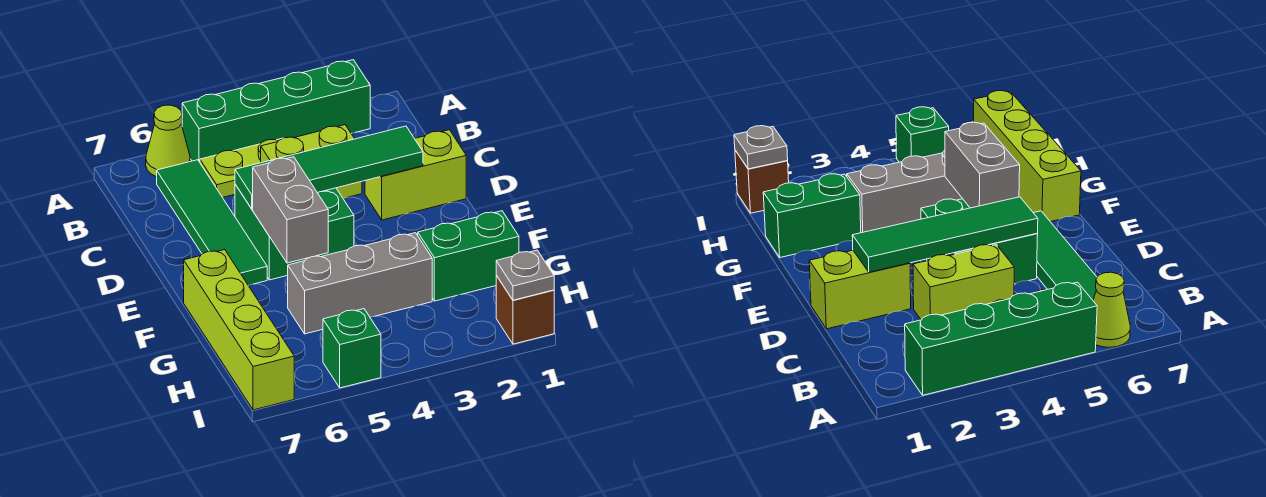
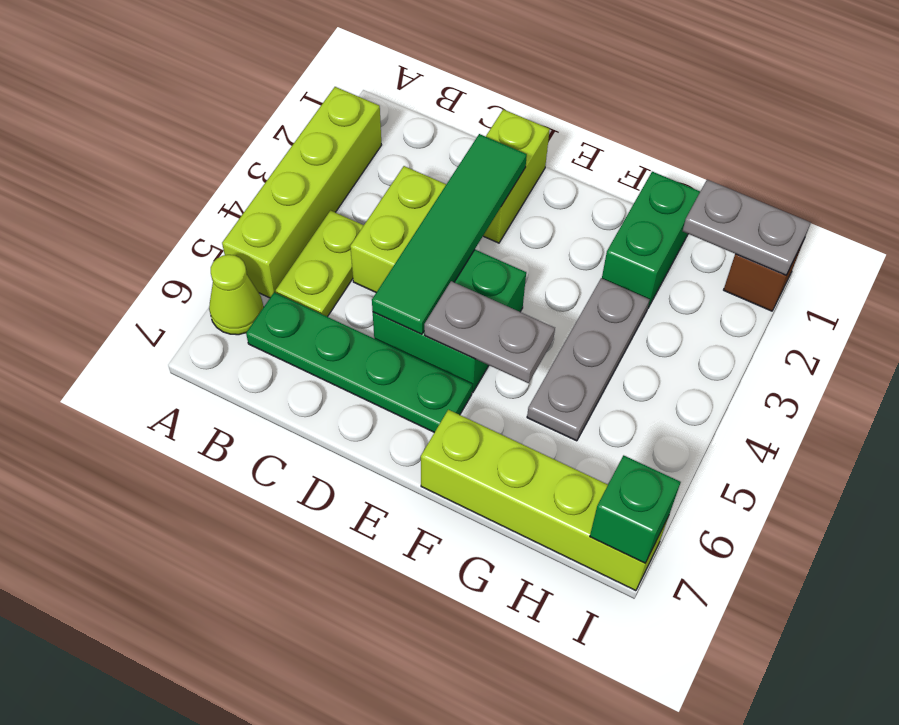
green brick A2:A5 level 1 -> lime brick A2:A5 level 1
green tile B6:E6 level 1 -> green plate B6:E6 level 1
grey brick E5:F5 level 2 -> grey plate E5:F5 level 2
grey brick G3:G5 level 1 -> grey plate G3:G5 level 1
grey plate I1 level 2 -> grey plate H1:I1 level 2
green brick I5 level 1 -> green brick I7 level 2

